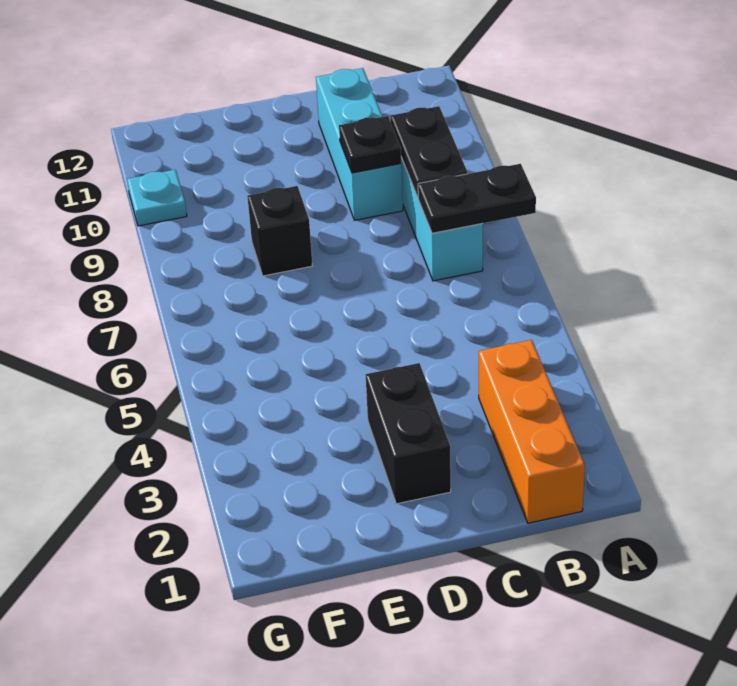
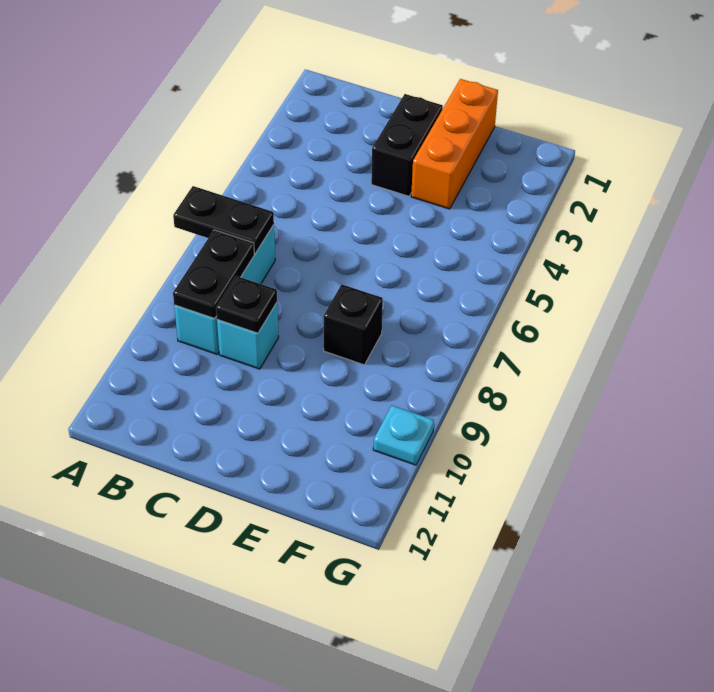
orange brick B1:B3 level 1 -> orange brick E1:E3 level 1
cyan brick C9:C11 level 1 -> cyan brick C9 level 1

